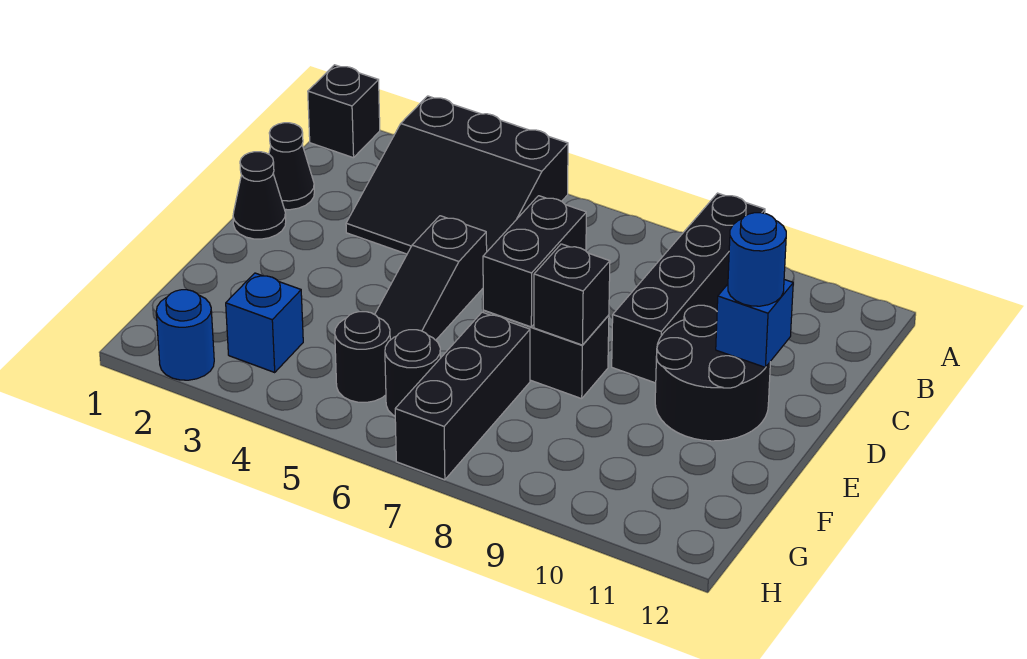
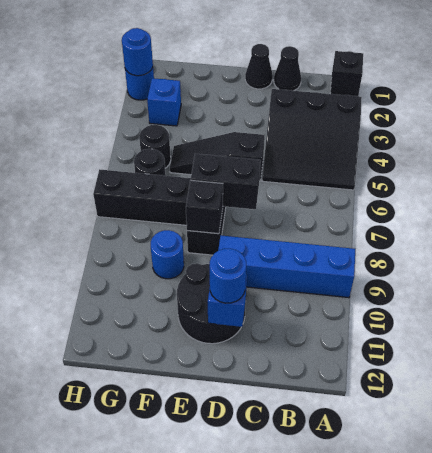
black slope A3:C5 level 1 top A -> black slope A3:C5 level 1 top 3
black brick A9:D9 level 1 -> blue brick A9:D9 level 1
none -> blue round brick F9 level 1
none -> blue round brick H2 level 2

